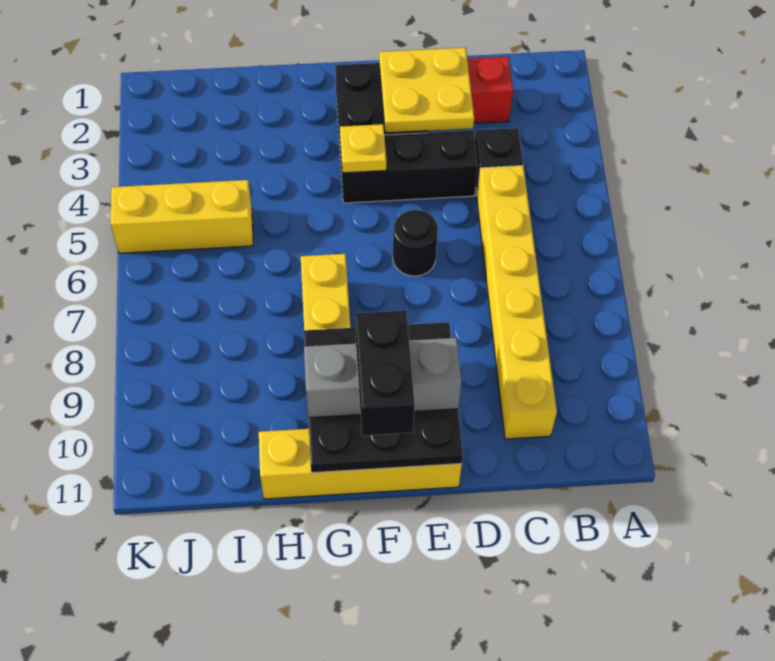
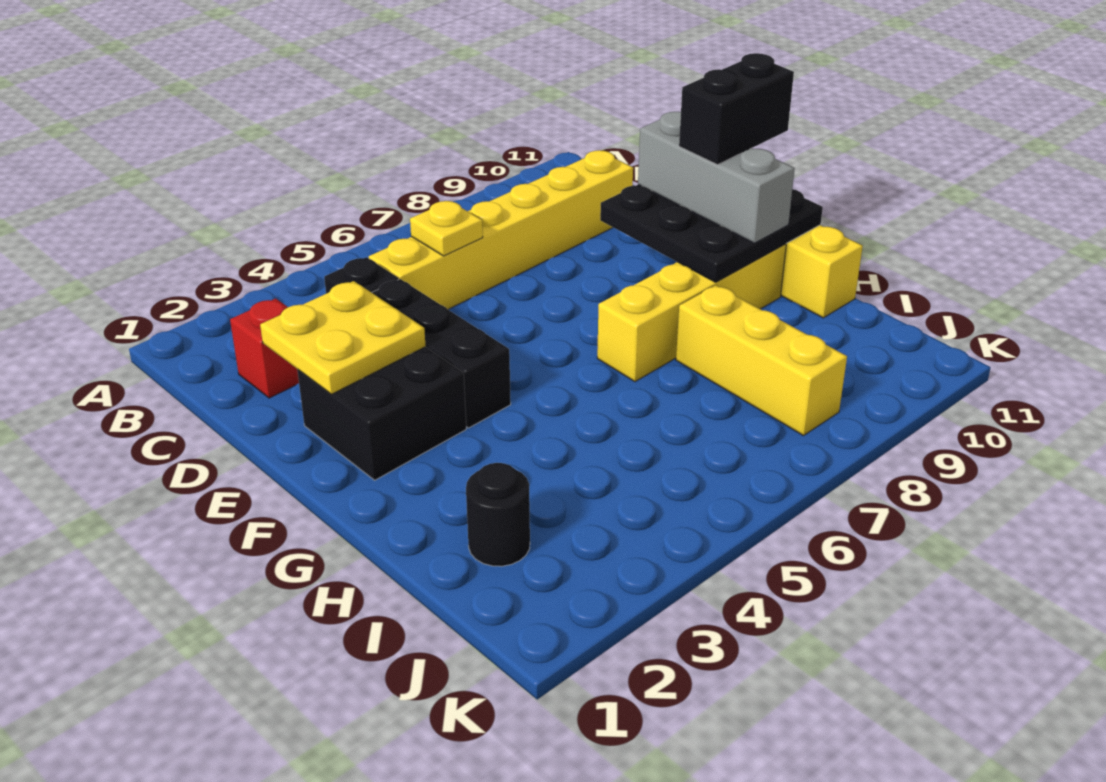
black round brick E6 level 1 -> black round brick I2 level 1
yellow plate F4 level 2 -> yellow plate C6 level 2
yellow brick I5:K5 level 1 -> yellow brick H8:J8 level 1

